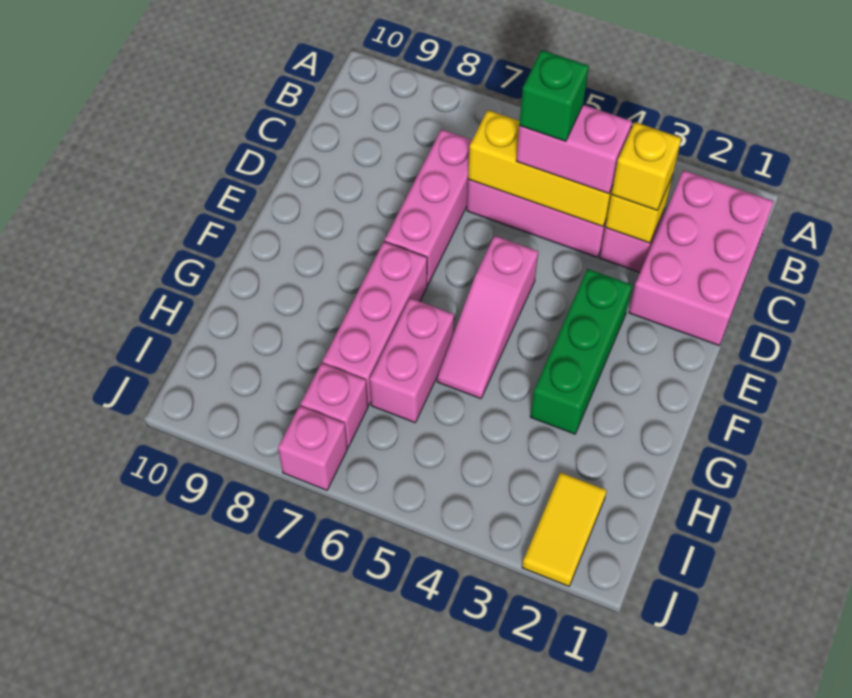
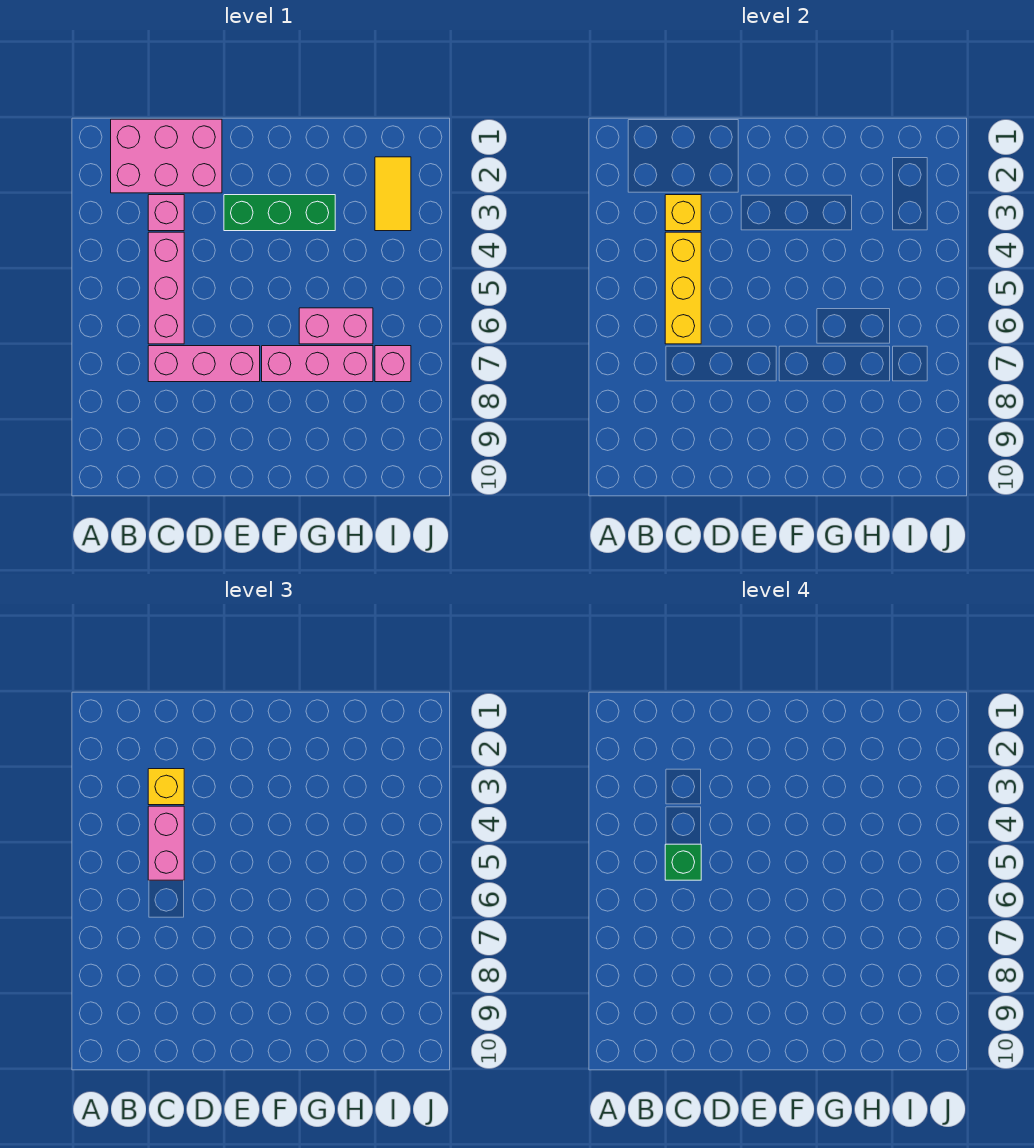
pink slope E5:G5 level 1 top E -> none
yellow tile I2:J2 level 1 -> yellow tile I2:I3 level 1
pink brick J7 level 1 -> none

